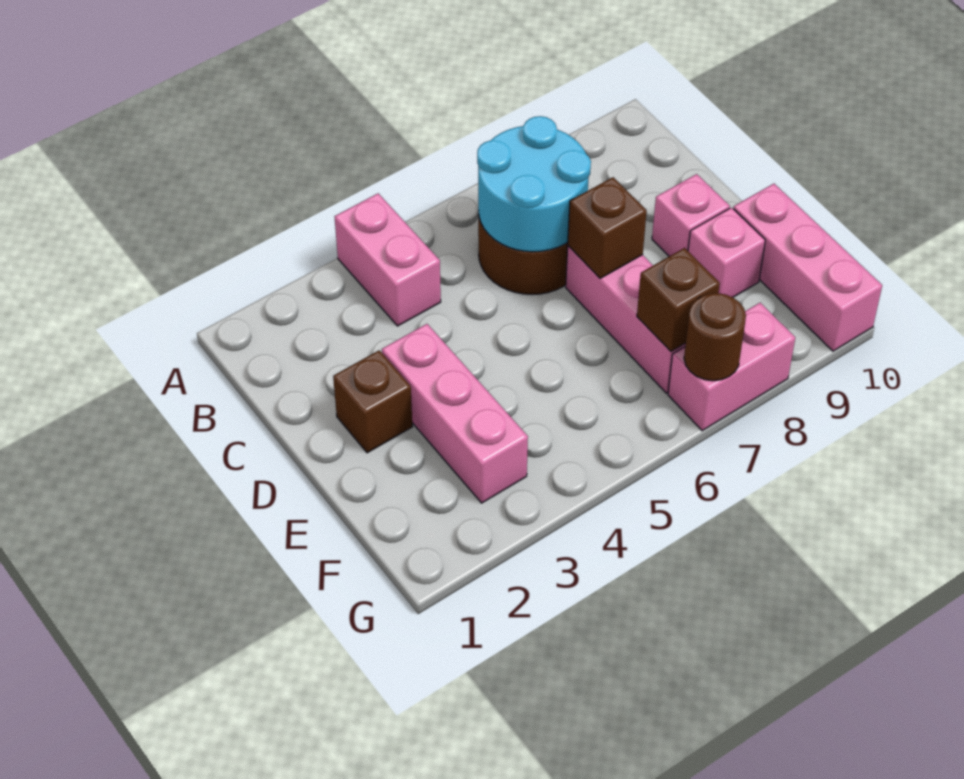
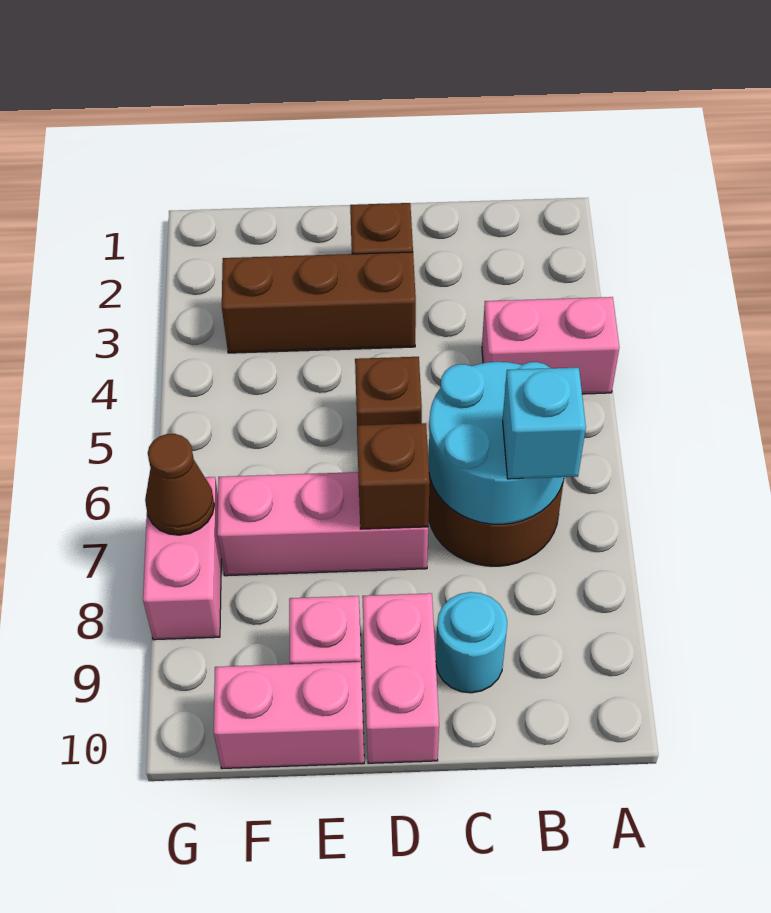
none -> cyan brick B7 level 3
none -> cyan round brick C9 level 1
pink brick D3:F3 level 1 -> brown brick D3:F3 level 1
pink brick D9 level 1 -> pink brick D9:D10 level 1
pink brick E10:G10 level 1 -> pink brick E10:F10 level 1
brown brick F7 level 2 -> brown brick D5 level 1
brown round brick G7 level 2 -> brown cone G7 level 2

